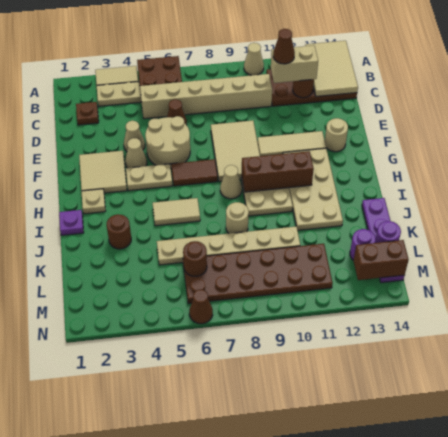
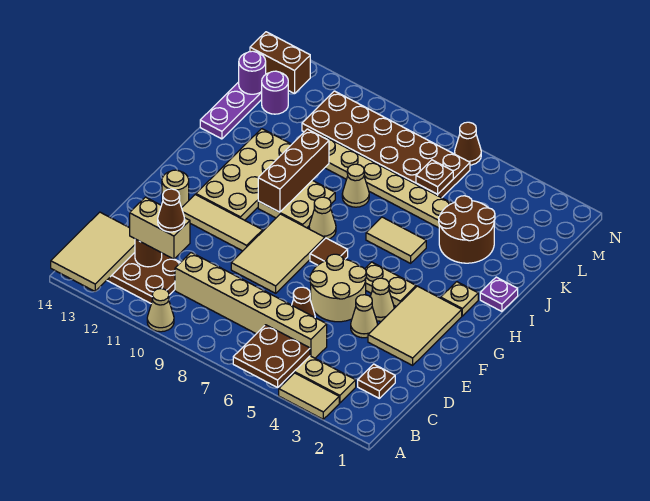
tan tile F2:G3 level 1 -> tan tile E2:G3 level 1
brown tile G6:G7 level 1 -> brown tile G7 level 1
brown brick H9:H11 level 2 -> brown brick H10:J10 level 2
brown round brick J3 level 1 -> brown round brick J3:K4 level 1
tan round brick J8 level 1 -> tan cone J8 level 1
brown round brick L6 level 2 -> brown plate L6 level 2

